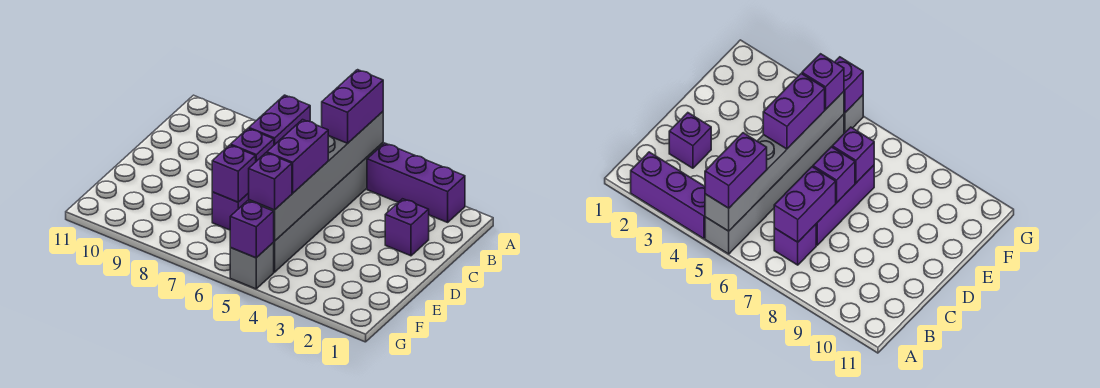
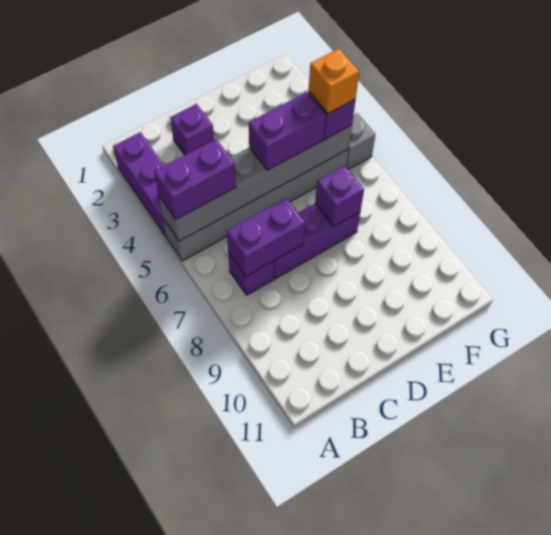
purple brick D7 level 2 -> none
none -> orange brick F5 level 4
purple brick G5 level 2 -> none

